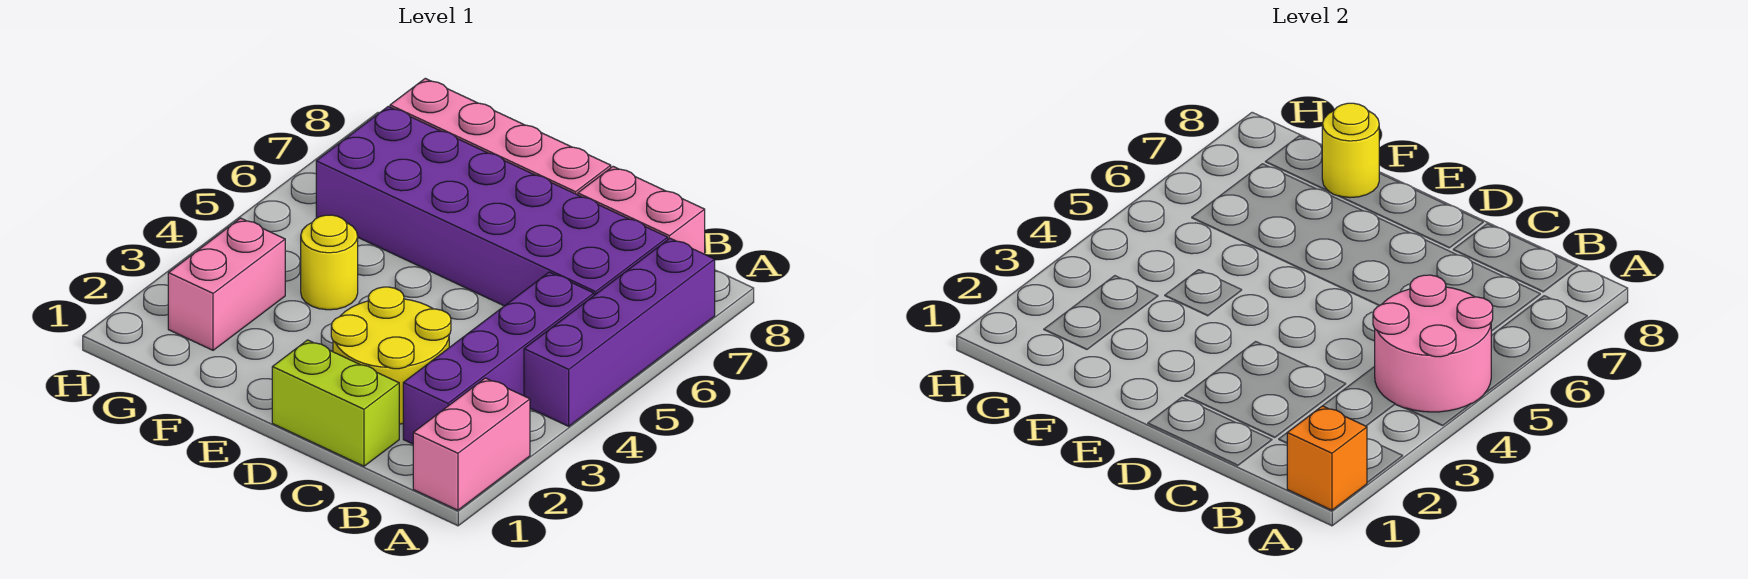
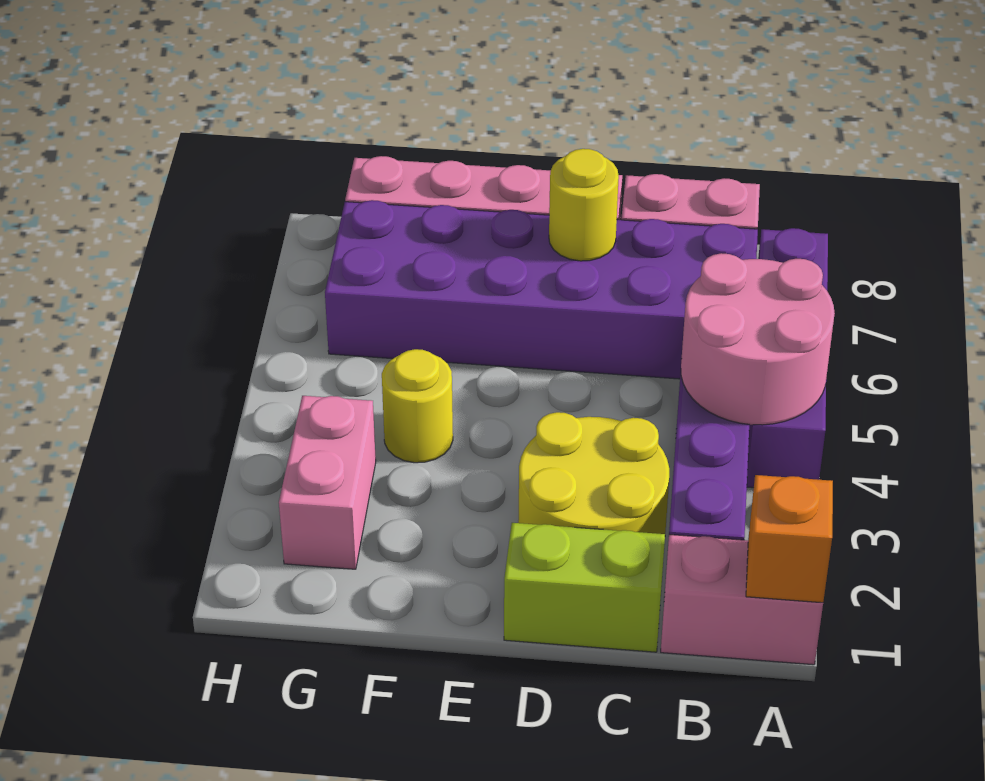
pink brick A1:A2 level 1 -> pink brick A1:B1 level 1
yellow round brick F8 level 2 -> yellow round brick D7 level 2

